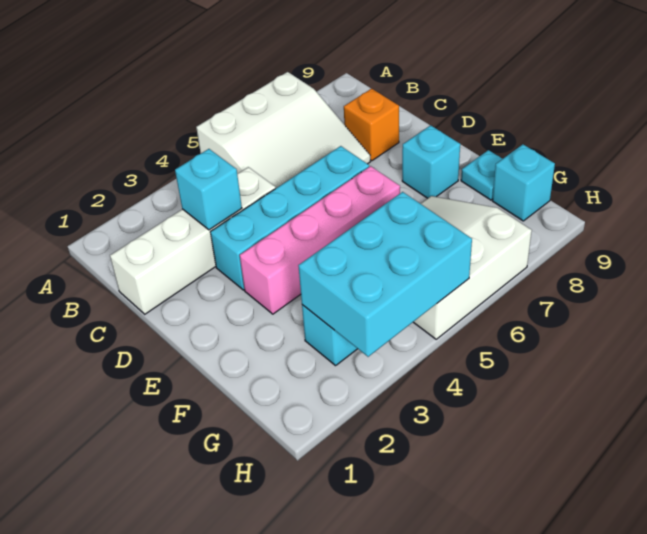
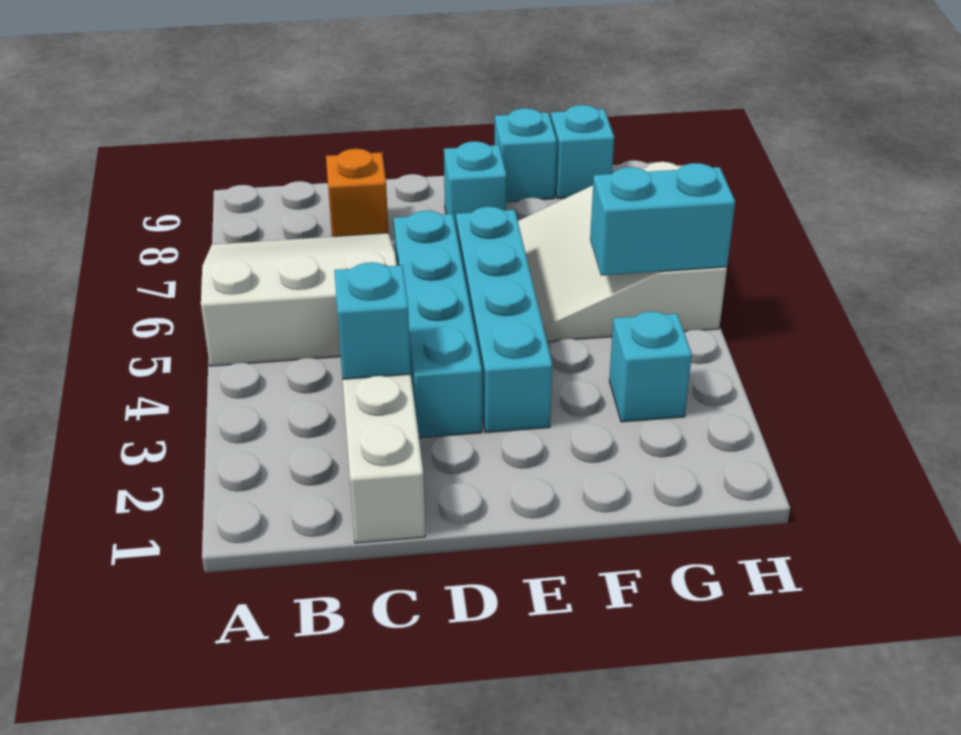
white slope A5:C7 level 1 top A -> white slope A5:C7 level 1 top 5
pink brick E3:E6 level 1 -> cyan brick E3:E6 level 1
cyan plate F9 level 1 -> cyan brick F9 level 1
cyan brick G3:H5 level 2 -> cyan brick G5:H5 level 2

